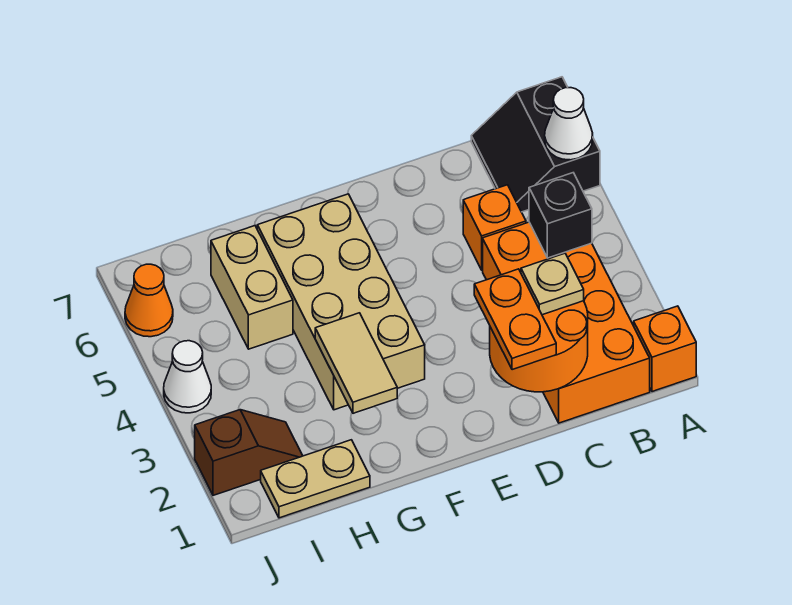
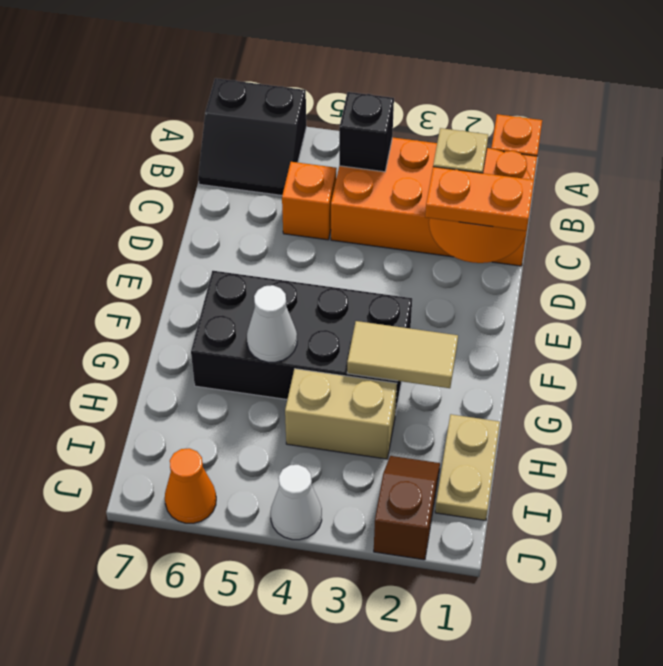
white cone A6 level 2 -> white cone G5 level 2
tan brick F3:G6 level 1 -> black brick F3:G6 level 1
tan brick H5:H6 level 1 -> tan brick H3:H4 level 1

